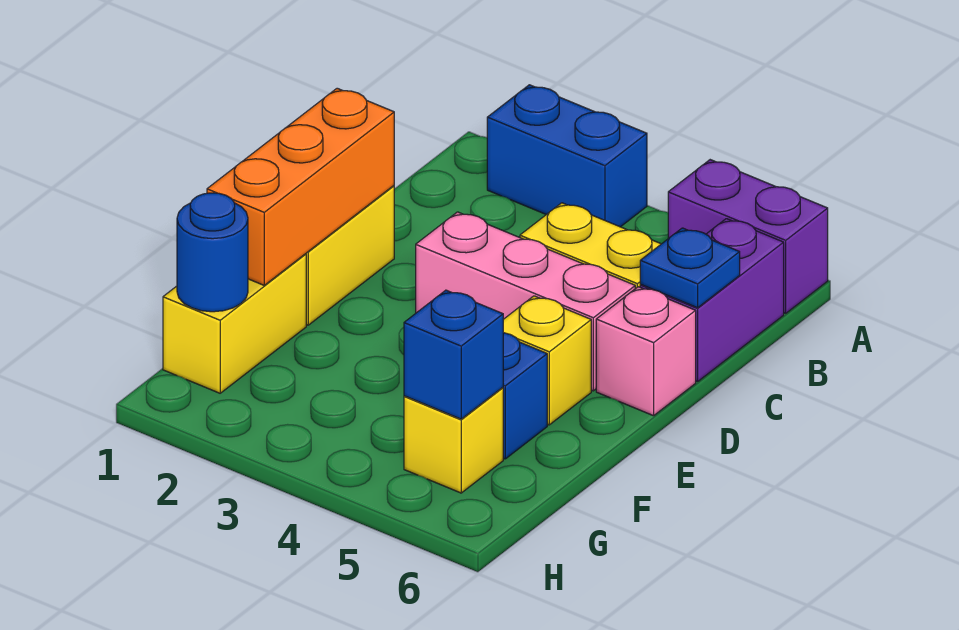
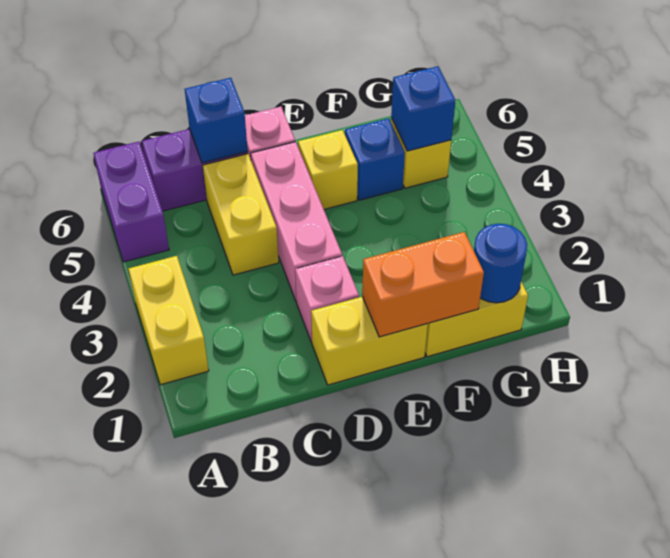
blue brick A2:A3 level 1 -> yellow brick A2:A3 level 1
blue plate C6 level 2 -> blue brick C6 level 2
orange brick D1:F1 level 2 -> orange brick E1:F1 level 2
none -> pink brick D2 level 1

